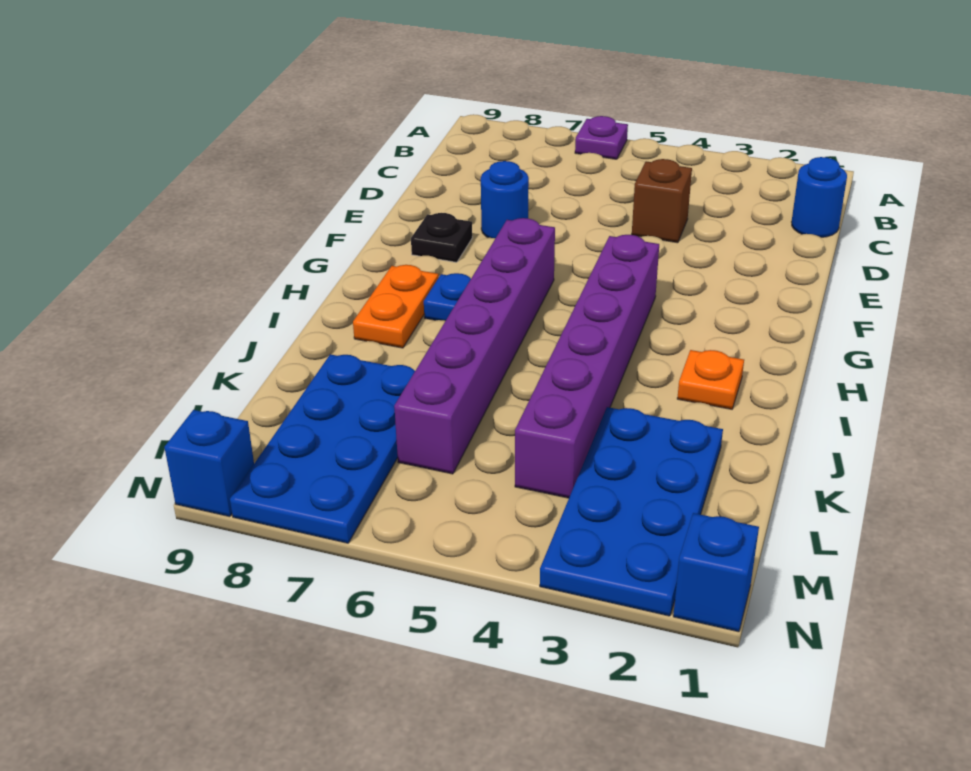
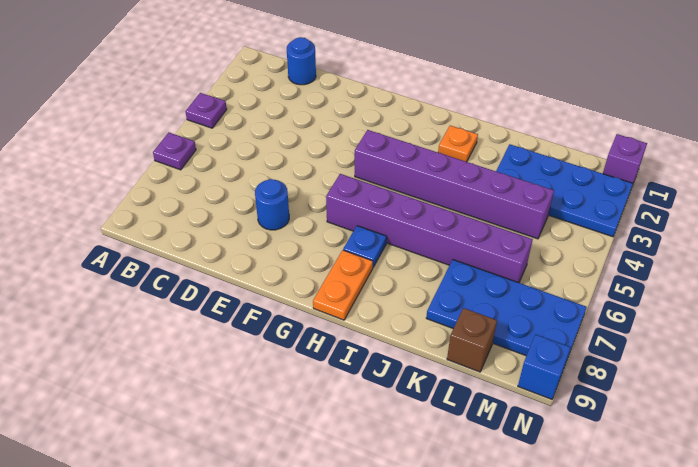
none -> purple plate A4 level 1
brown brick D4 level 1 -> brown brick L9 level 1
black plate F8 level 1 -> none
orange plate H8:I8 level 1 -> orange plate H8:H9 level 1
blue brick N1 level 1 -> purple brick N1 level 1

